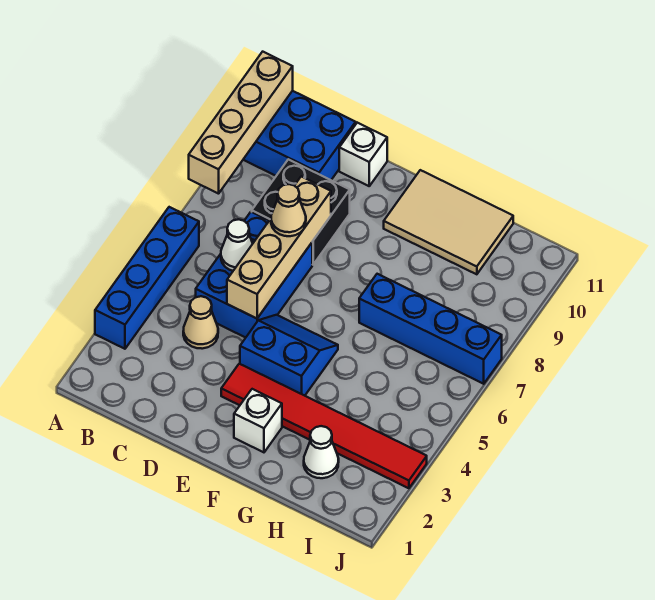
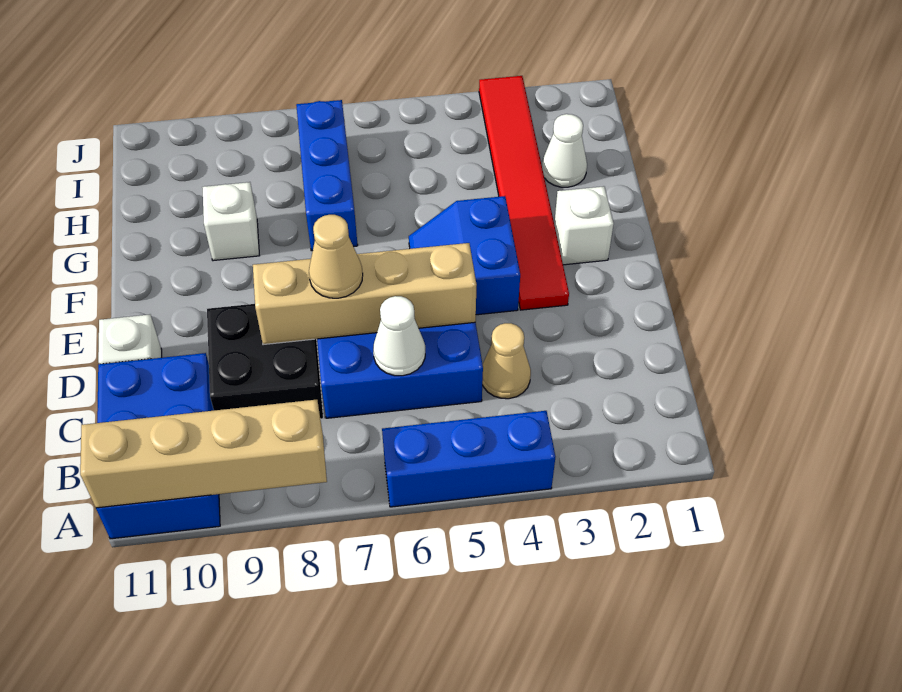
blue brick A3:A6 level 1 -> blue brick A4:A6 level 1
tan tile F10:H11 level 1 -> none
blue brick G7:J7 level 1 -> blue brick G7:I7 level 1
none -> white brick G9 level 1

